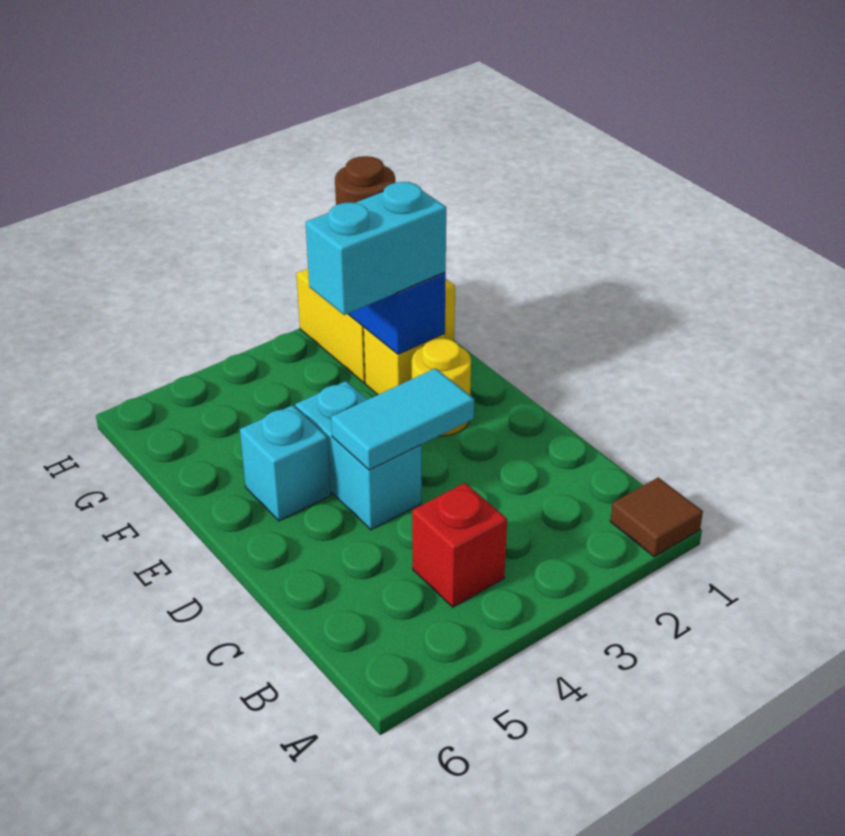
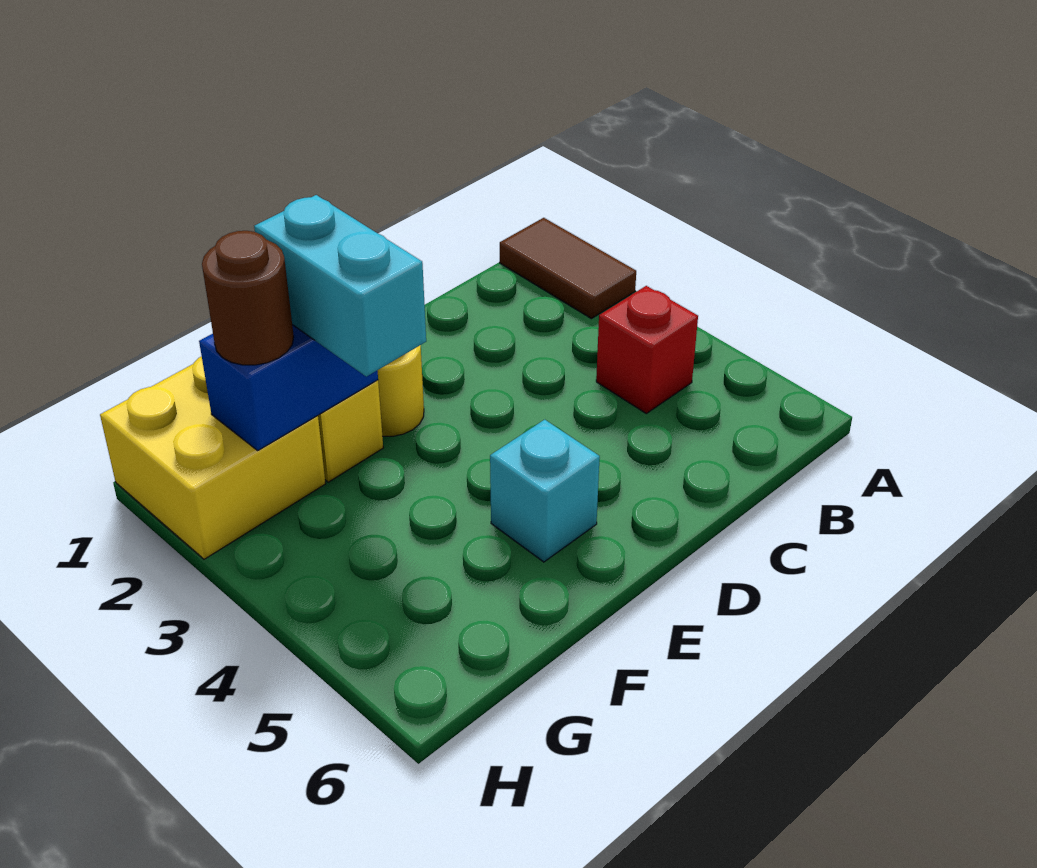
brown tile A1 level 1 -> brown tile A1:A2 level 1
cyan tile D3:D4 level 2 -> none
cyan brick D4:E4 level 1 -> none

